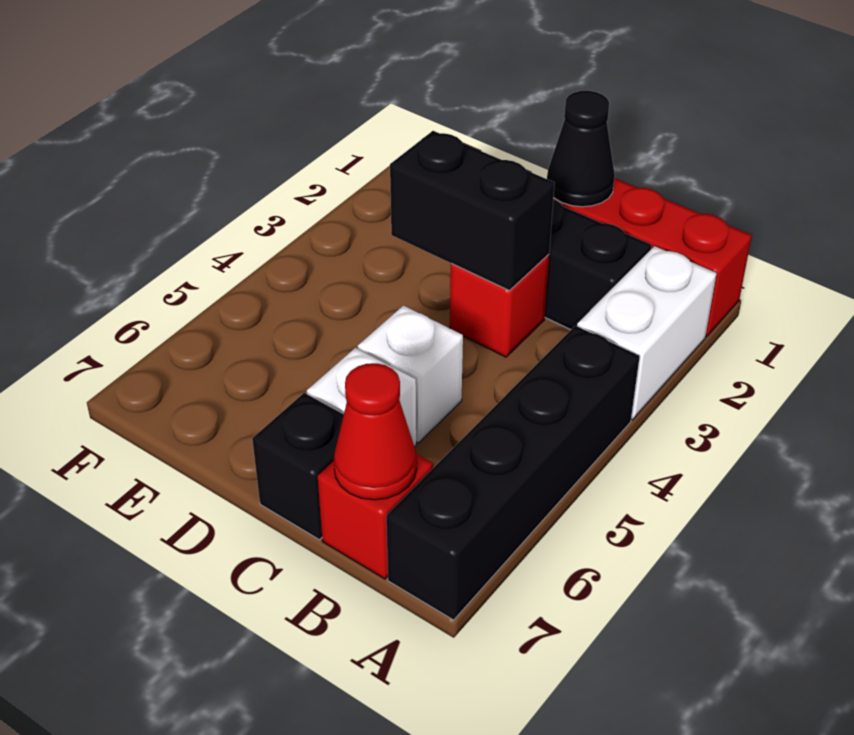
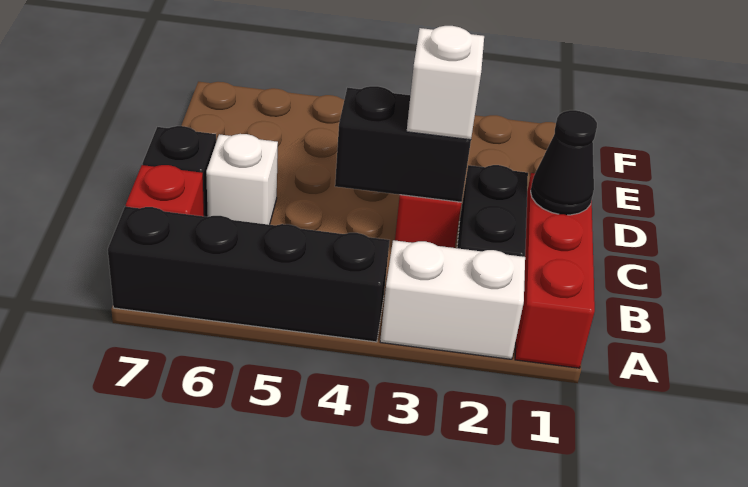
red cone B7 level 2 -> none
black brick C3:D3 level 2 -> black brick C3:C4 level 2
white brick C5 level 1 -> white brick C3 level 3

